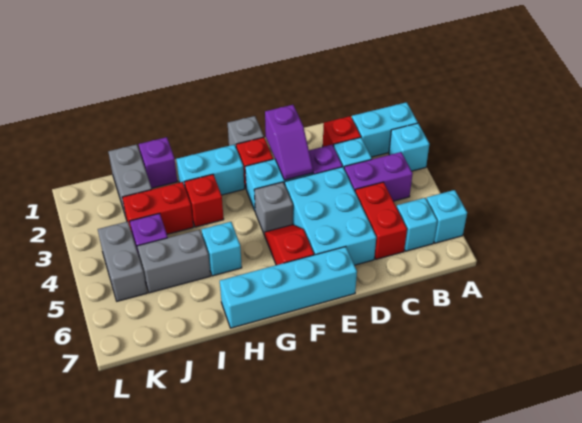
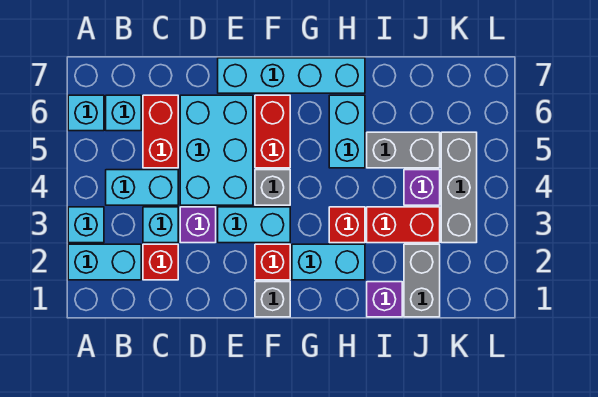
purple brick B4:C4 level 1 -> cyan brick B4:C4 level 1
purple slope E2:E3 level 2 top 2 -> none
red slope F5:F6 level 1 top 6 -> red brick F5:F6 level 1
cyan brick H5 level 1 -> cyan brick H5:H6 level 1
grey brick K4:K5 level 1 -> grey brick K3:K5 level 1

